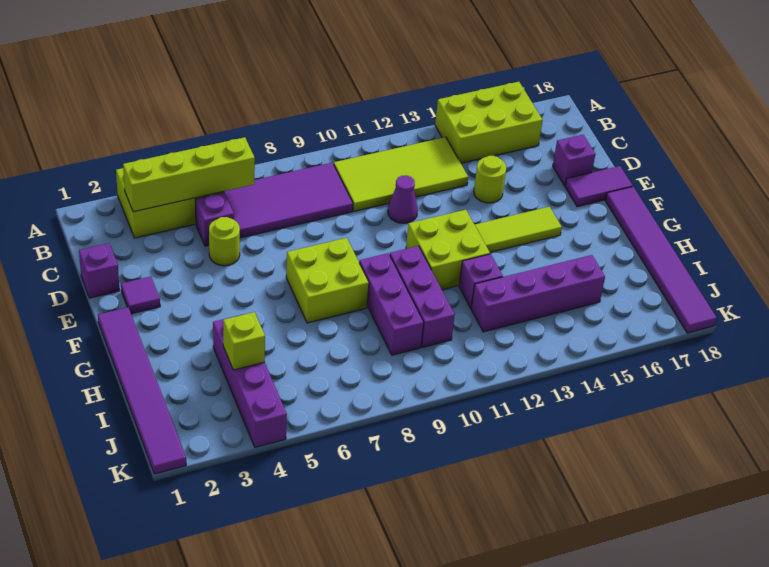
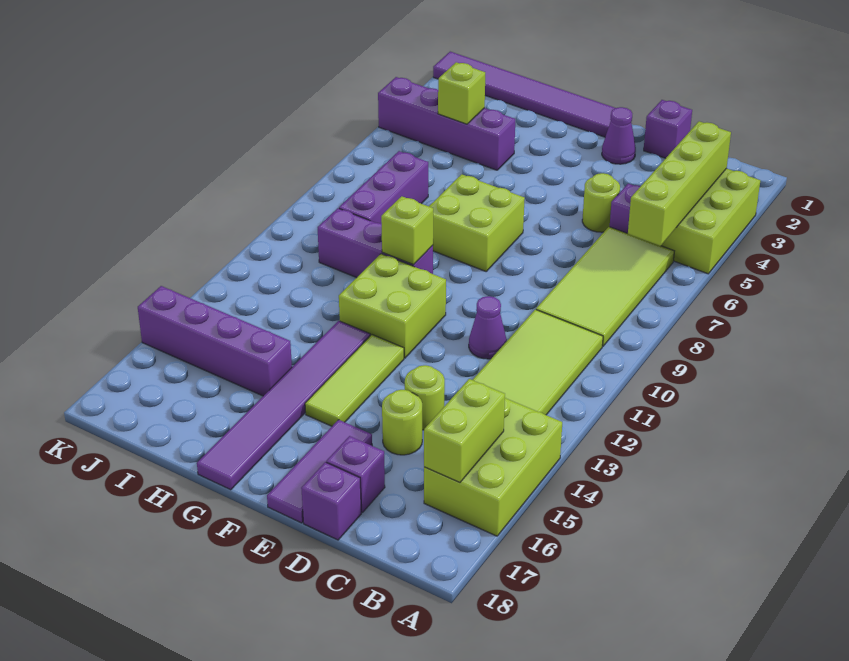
purple tile B6:C9 level 1 -> lime tile B6:C9 level 1
none -> lime brick B15:B16 level 2
none -> lime round brick D15 level 1
purple tile E2 level 1 -> purple cone E2 level 1
purple tile E17:E18 level 1 -> purple tile E16:E18 level 1
purple tile F18:K18 level 1 -> purple tile G13:G18 level 1
purple brick G9:I9 level 1 -> purple brick I7:I9 level 1
none -> lime brick G10 level 2
purple brick H12 level 1 -> purple brick D18 level 1
purple brick I12:I15 level 1 -> purple brick H15:K15 level 1

